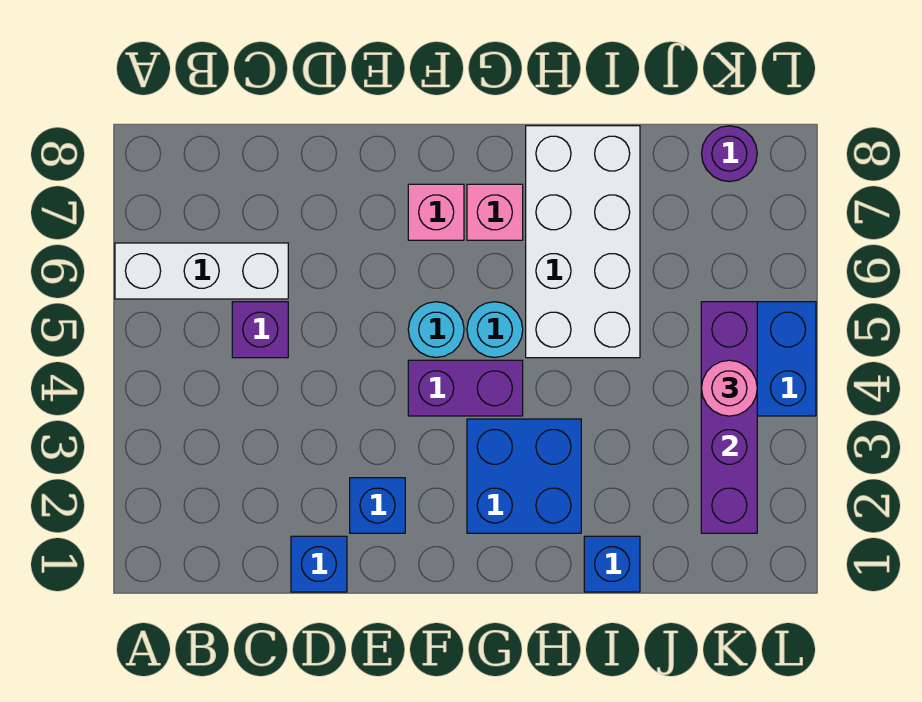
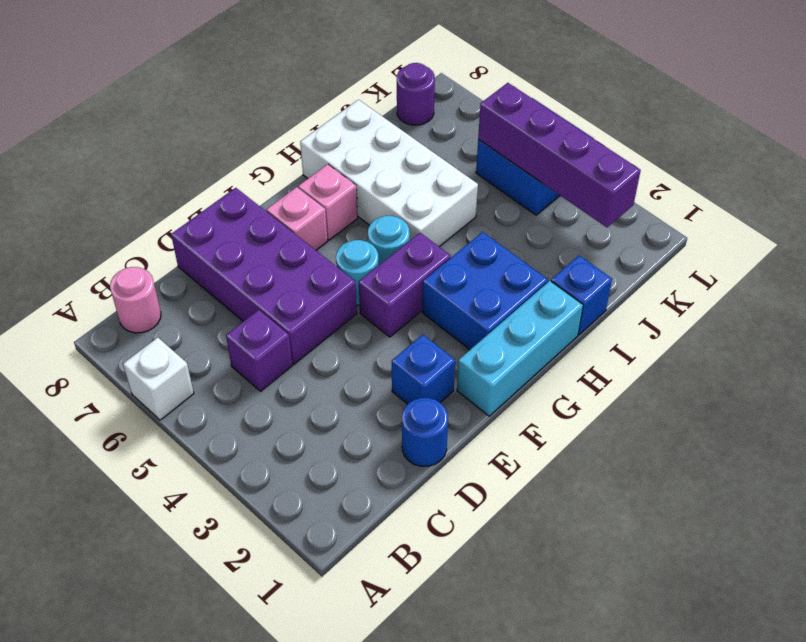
white brick A6:C6 level 1 -> white brick A6 level 1
blue brick D1 level 1 -> blue round brick D1 level 1
none -> purple brick D5:E8 level 1
none -> cyan brick F1:H1 level 1
pink round brick K4 level 3 -> pink round brick B8 level 1

